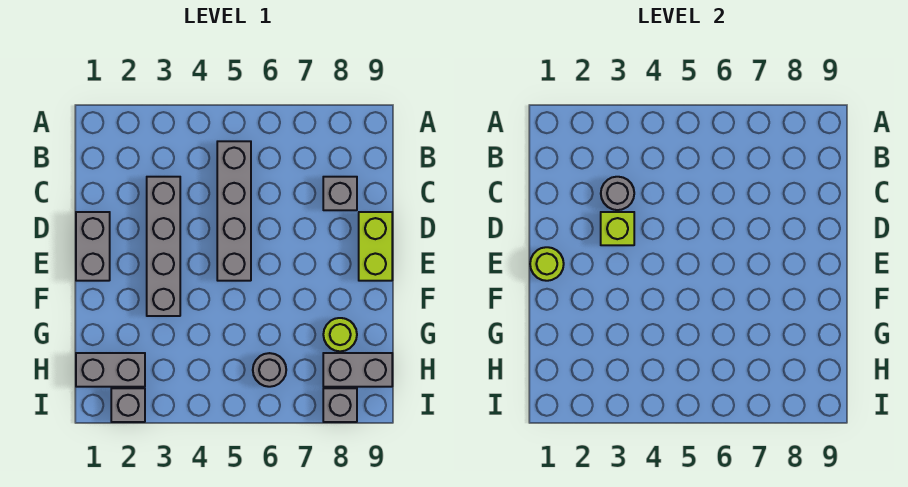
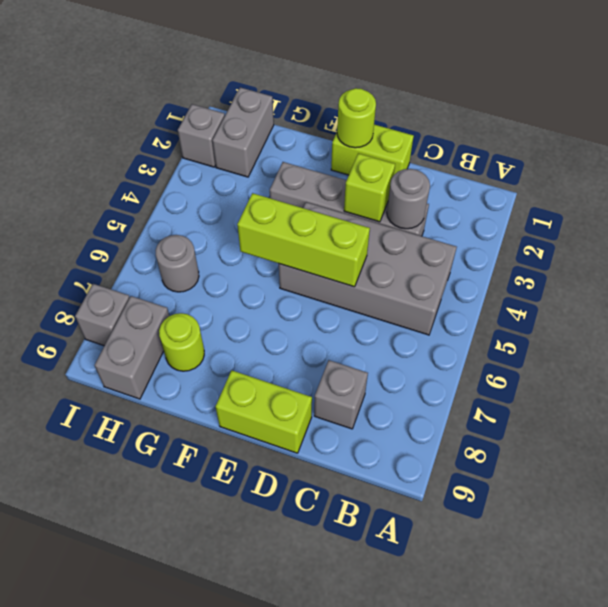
grey brick B5:E5 level 1 -> grey brick B4:E5 level 1
grey brick D1:E1 level 1 -> lime brick D1:E1 level 1
none -> lime brick D5:F5 level 2

